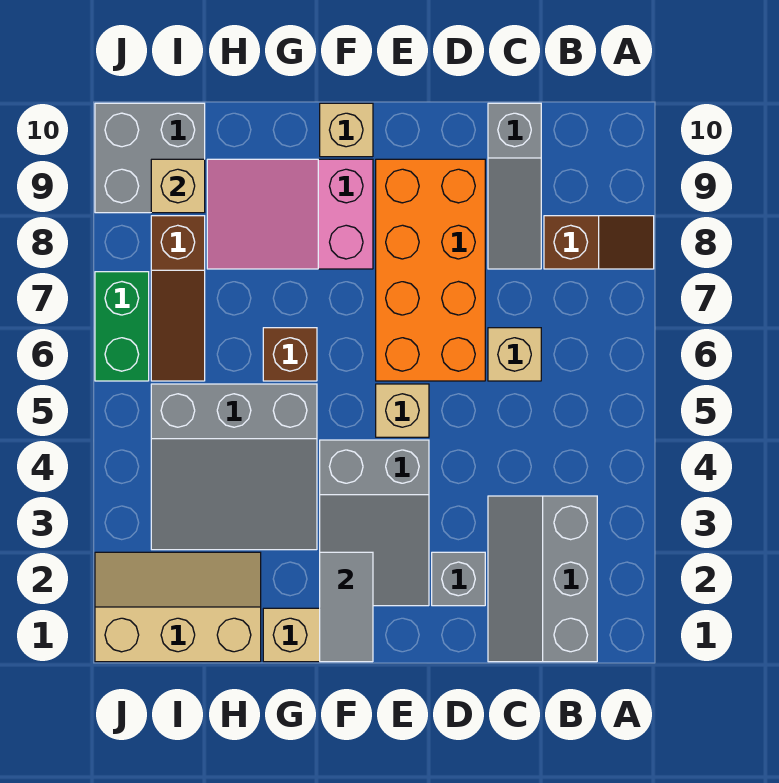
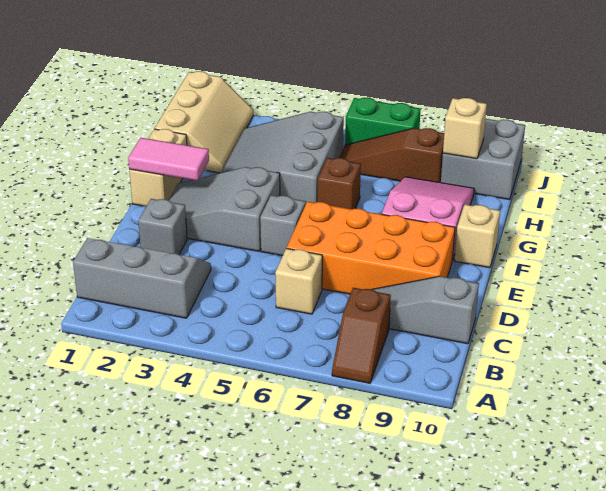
tan brick E5 level 1 -> grey brick E5 level 1
grey tile F1:F2 level 2 -> pink tile F1:F2 level 2

